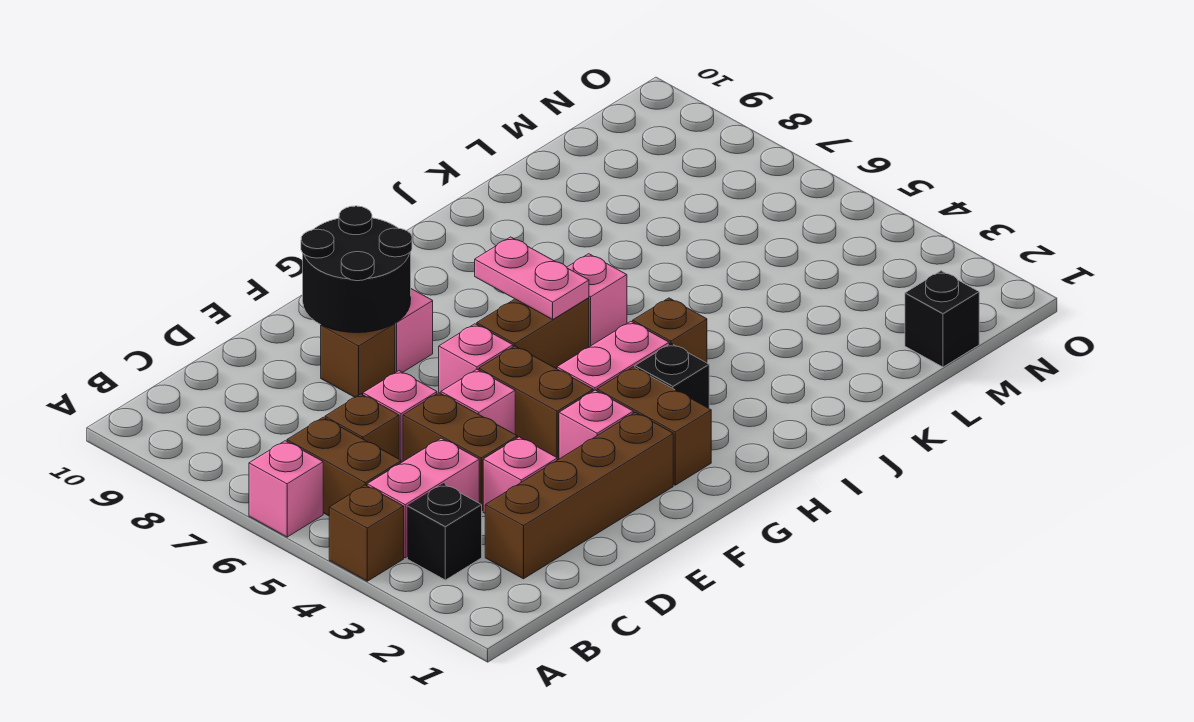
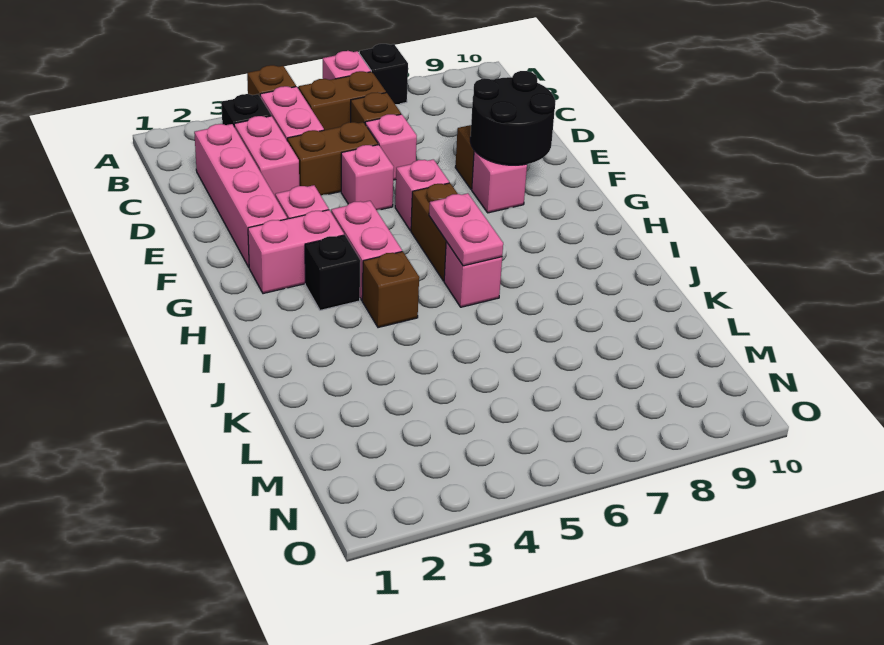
brown brick C2:F2 level 1 -> pink brick C2:F2 level 1
pink brick D3 level 1 -> pink brick C3:D3 level 1
brown brick F4:F5 level 1 -> none
brown brick G2:G3 level 1 -> pink brick G2:G3 level 1
pink plate H6:H7 level 2 -> pink plate H6:I6 level 2
black brick M1 level 1 -> black brick A7 level 1

